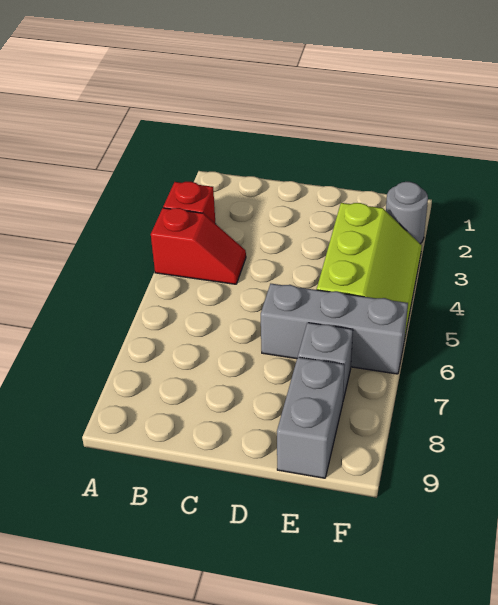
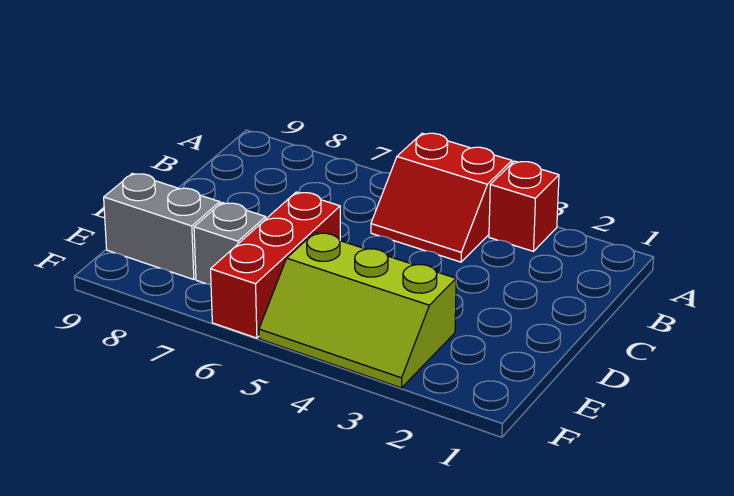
red slope A4:B4 level 1 top A -> red slope A4:B5 level 1 top A
grey brick D6:F6 level 1 -> red brick D6:F6 level 1
grey round brick F2 level 1 -> none

